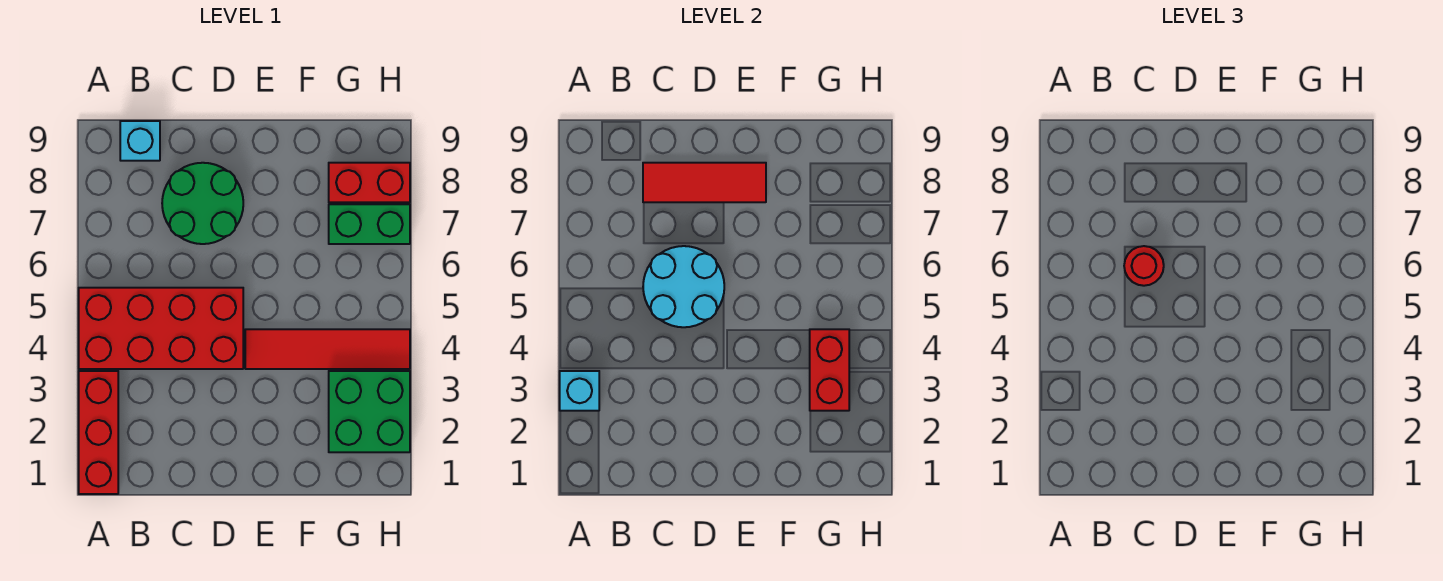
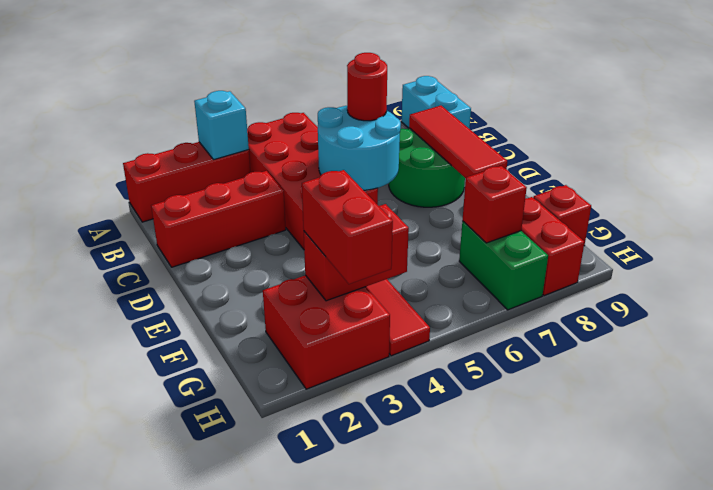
cyan brick B9 level 1 -> cyan brick A9:B9 level 1
none -> red brick C1:C3 level 1
green brick G2:H3 level 1 -> red brick G2:H3 level 1
none -> red brick G3:H3 level 3
none -> red brick G7 level 2
none -> red brick G9 level 1

